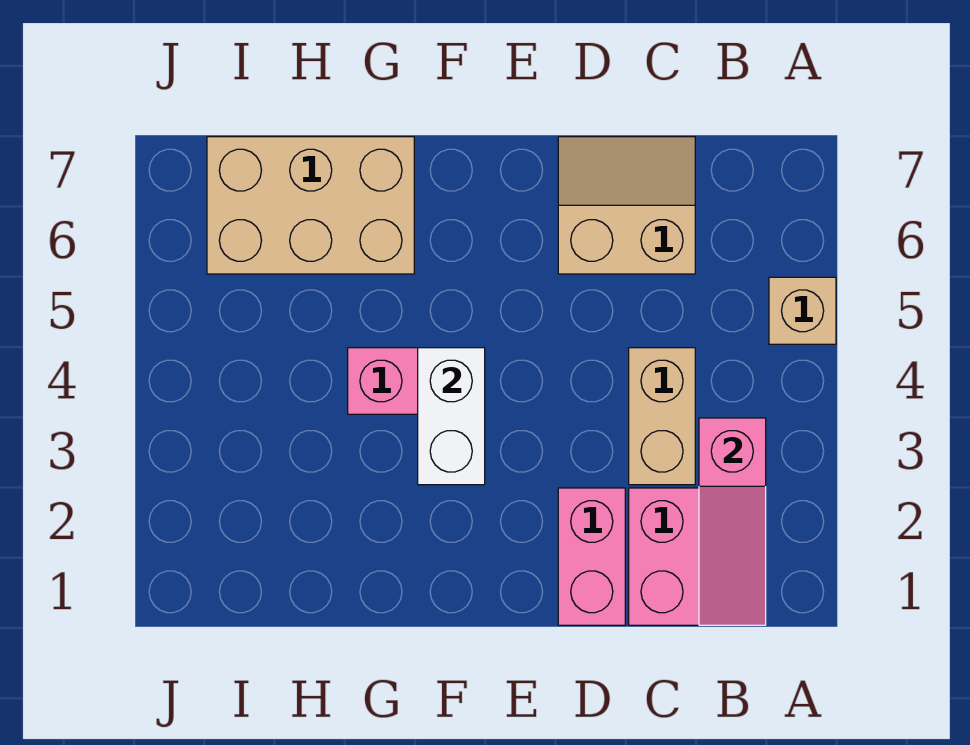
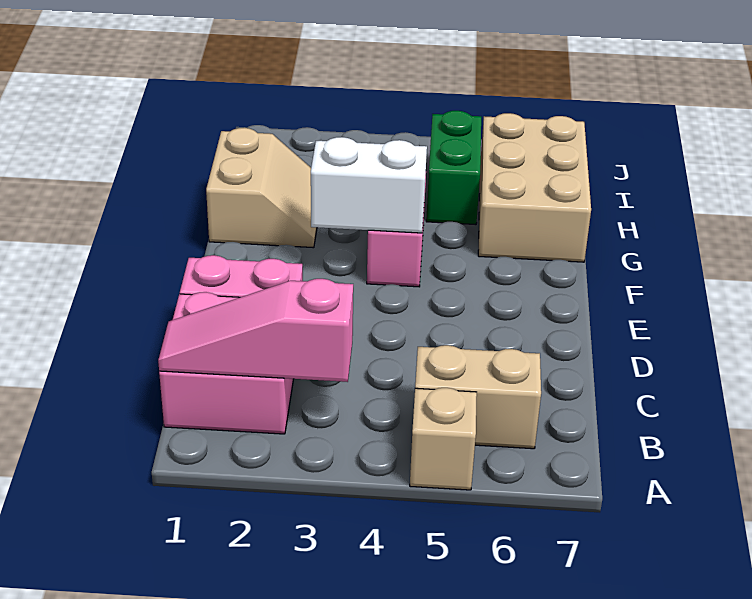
tan brick C3:C4 level 1 -> tan brick B5:B6 level 1
tan slope C6:D7 level 1 top 6 -> tan slope G1:H2 level 1 top 1
none -> green brick H5:I5 level 1

